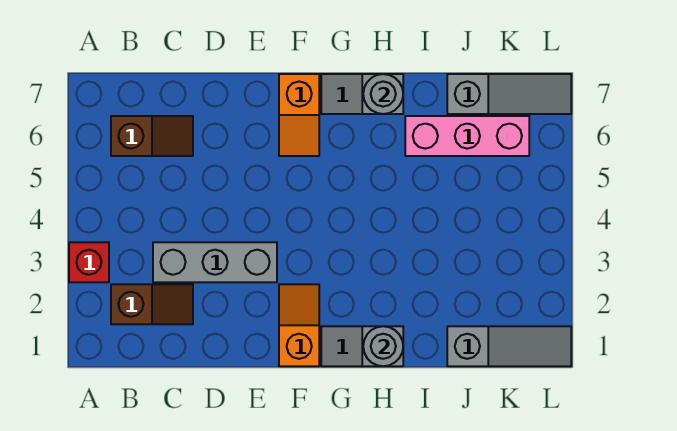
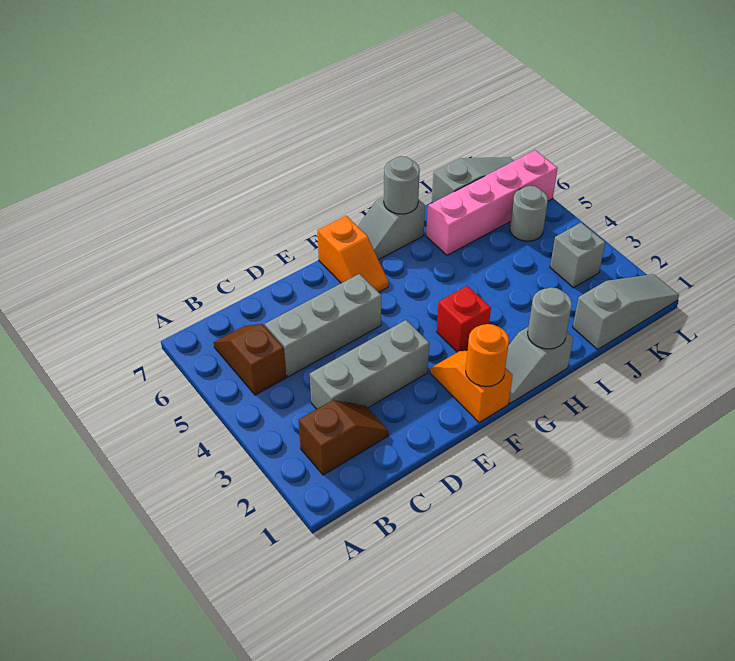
red brick A3 level 1 -> red brick G3 level 1
brown slope B6:C6 level 1 top B -> brown slope B5:B6 level 1 top 5
none -> grey brick C5:E5 level 1
none -> orange round brick F1 level 2
pink brick I6:K6 level 1 -> pink brick I6:L6 level 1
none -> grey brick K3 level 1
none -> grey round brick K5 level 1

